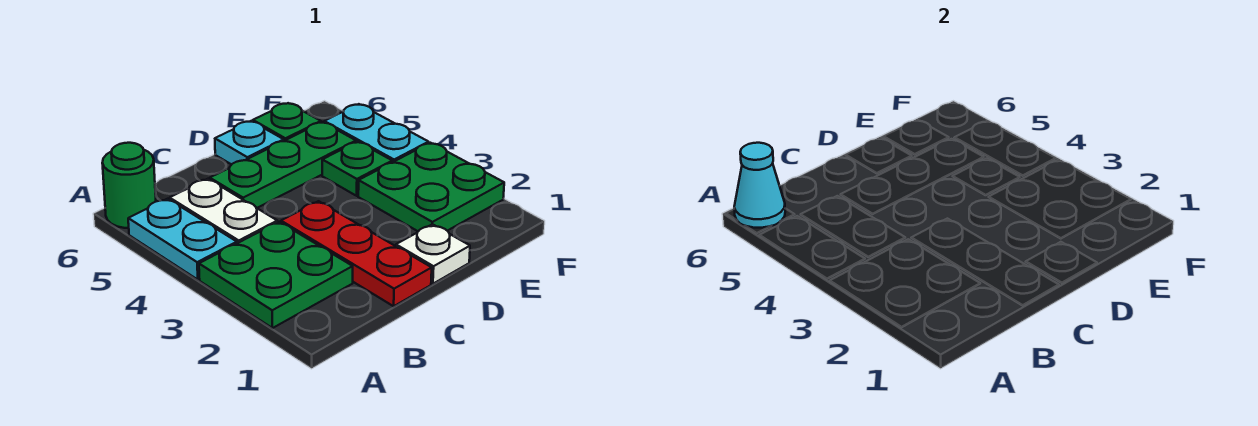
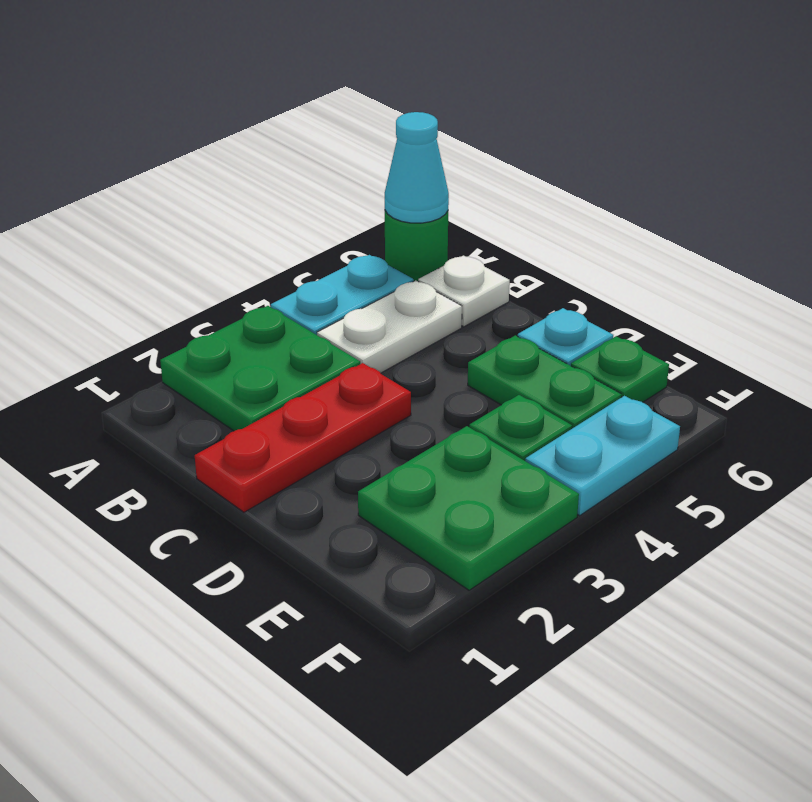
green plate C5:E5 level 1 -> green plate D5:E5 level 1
white plate D1 level 1 -> white plate B6 level 1

